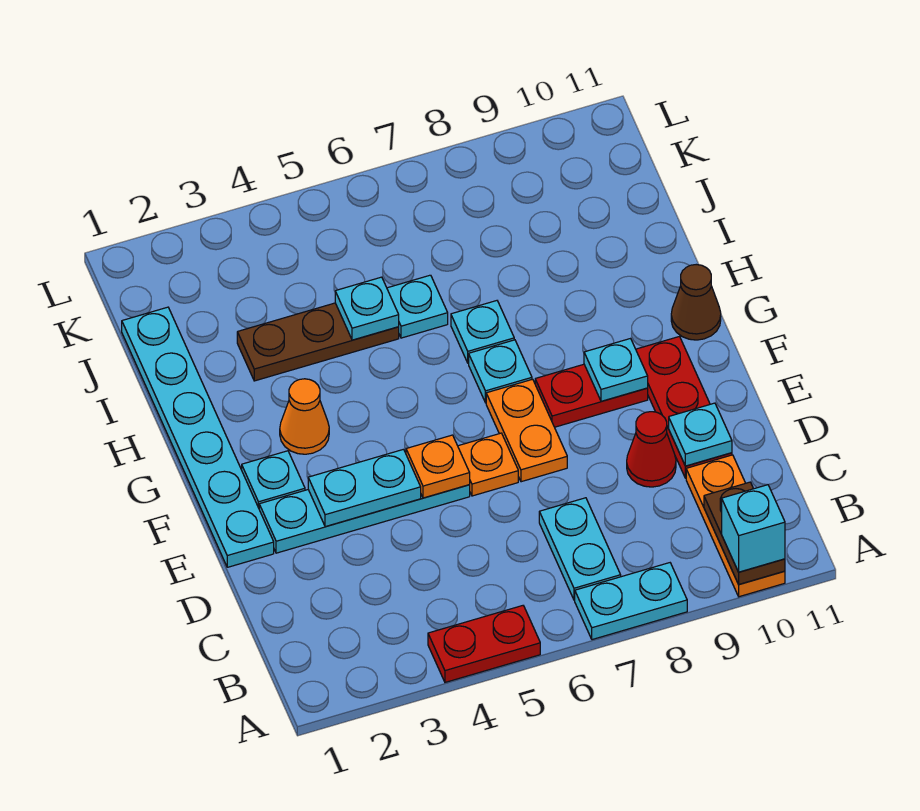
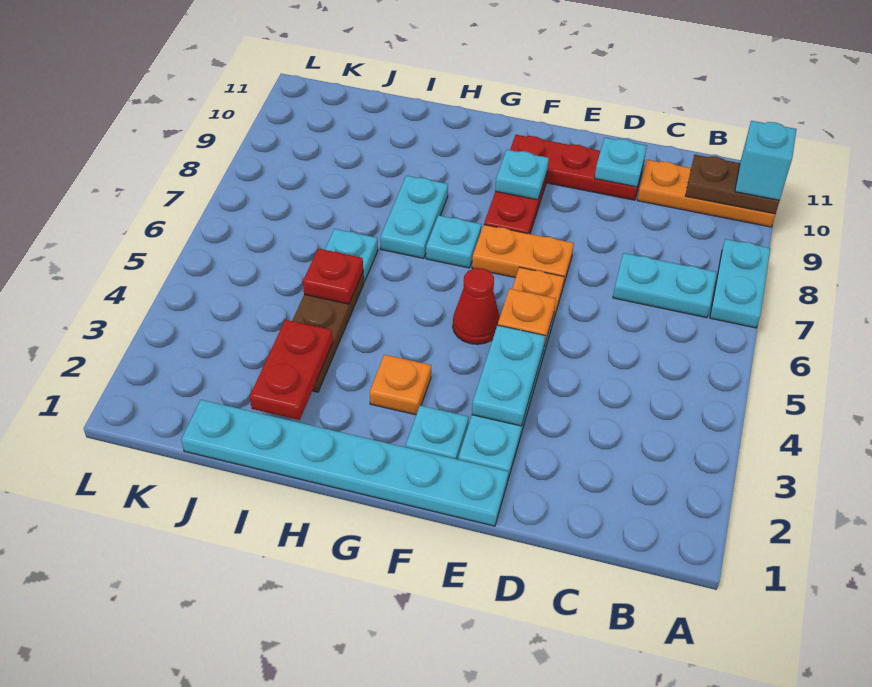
red plate A4:A5 level 1 -> red plate I2:I3 level 2
red cone D9 level 1 -> red cone F5 level 1
orange cone G3 level 1 -> orange plate G3 level 1
brown cone G11 level 1 -> none
cyan plate H7 level 1 -> cyan plate H7:H8 level 1
cyan plate I5 level 2 -> red plate I5 level 2

